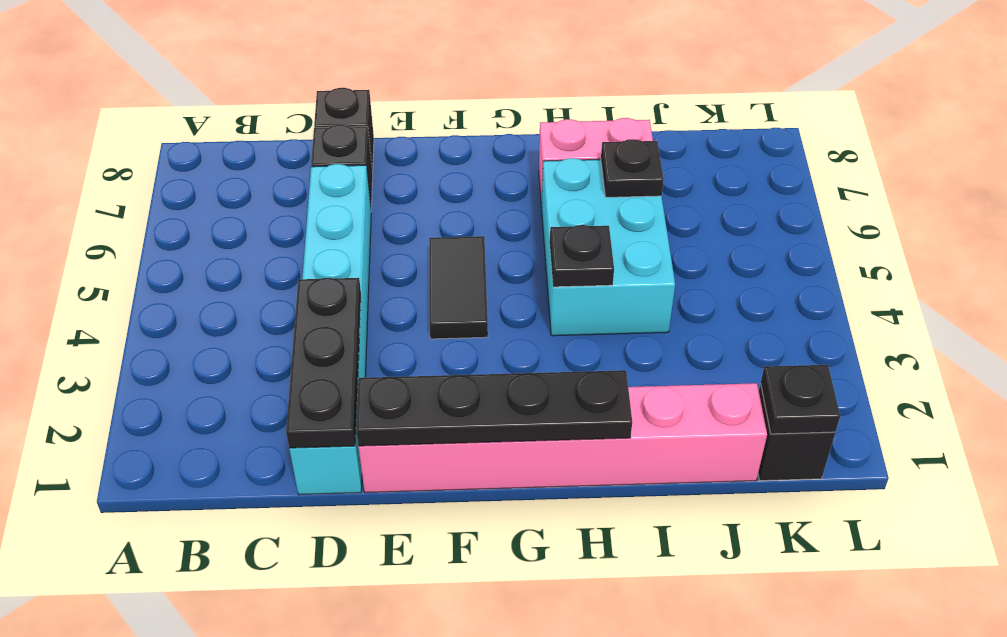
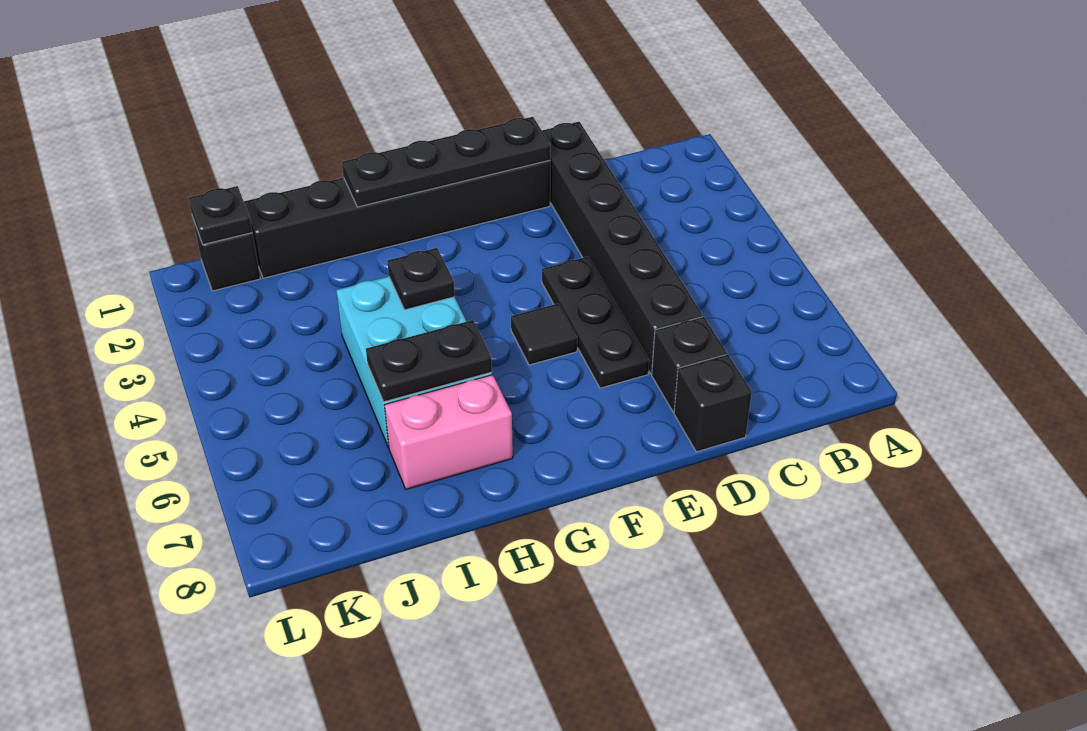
cyan brick D1:D6 level 1 -> black brick D1:D6 level 1
black plate D1:D3 level 2 -> black plate E4:E6 level 1
pink brick E1:J1 level 1 -> black brick E1:J1 level 1
black tile F4:F5 level 1 -> black tile F5 level 1
black plate I6 level 2 -> black plate H6:I6 level 2

